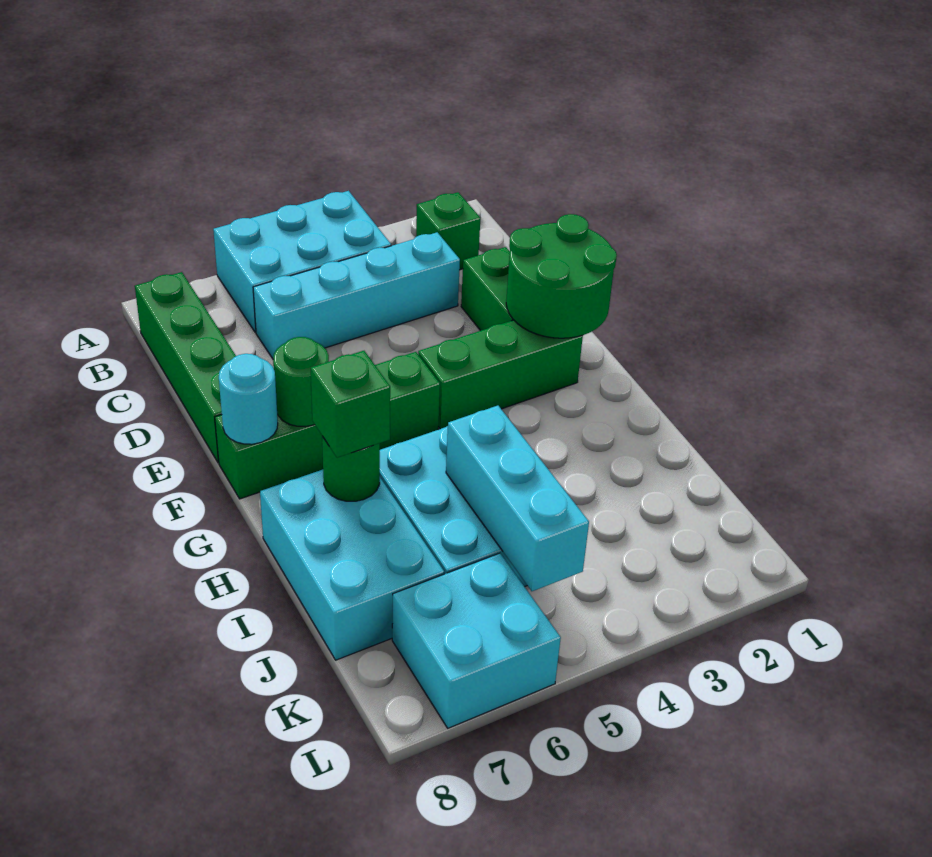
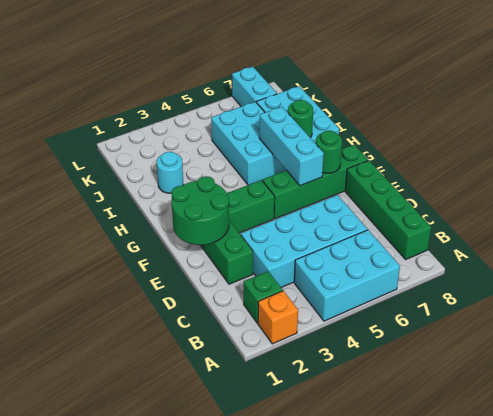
none -> orange brick A2 level 1
cyan brick C3:C6 level 1 -> cyan brick C3:D6 level 1
cyan round brick F8 level 2 -> cyan round brick I2 level 1
green brick H7 level 3 -> none
cyan brick I5:K5 level 2 -> cyan brick F6:H6 level 2
cyan brick K6:L7 level 1 -> cyan brick K7:L7 level 1

